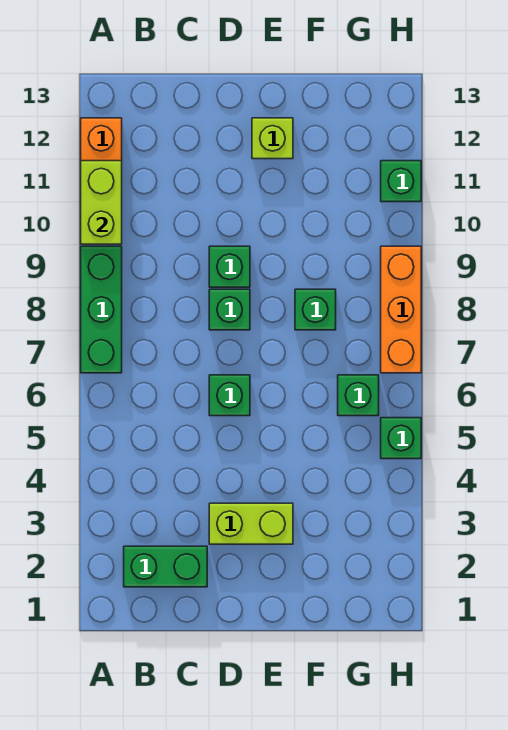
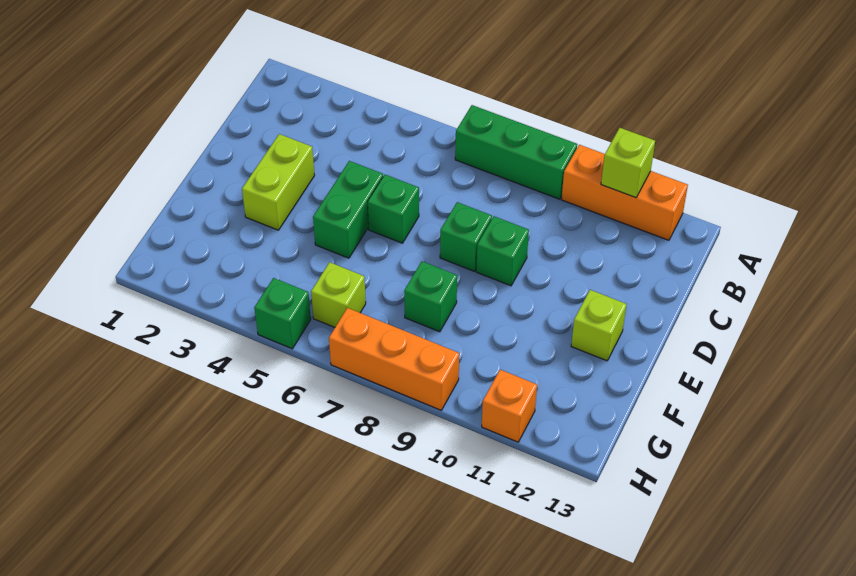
lime brick A10:A11 level 2 -> lime brick A11 level 2
green brick B2:C2 level 1 -> green brick D5:E5 level 1
green brick G6 level 1 -> lime brick G6 level 1
green brick H11 level 1 -> orange brick H11 level 1

